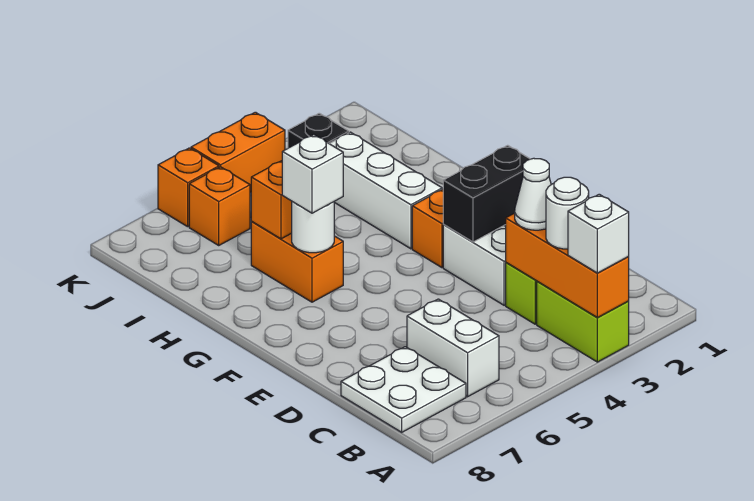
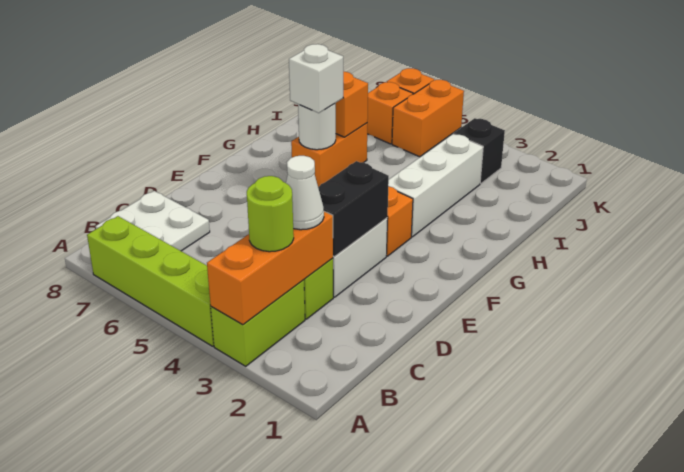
white brick A3 level 3 -> none
none -> lime brick A4:A7 level 1
white round brick B3 level 3 -> lime round brick B3 level 3
white brick B6:C6 level 1 -> none
black brick E2:E3 level 2 -> black brick D3:E3 level 2
orange brick K4:K5 level 1 -> orange brick J5:K5 level 1

